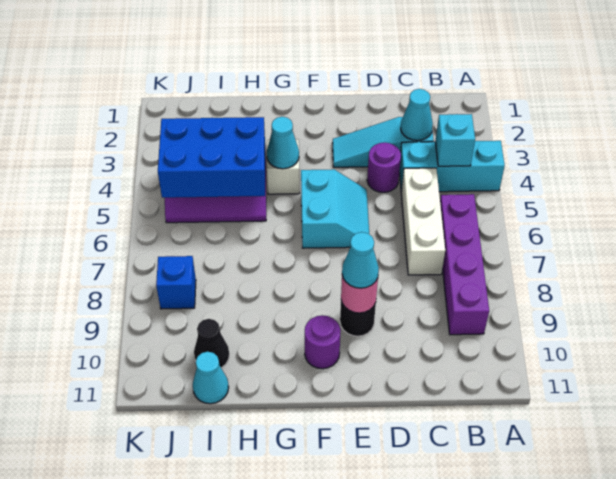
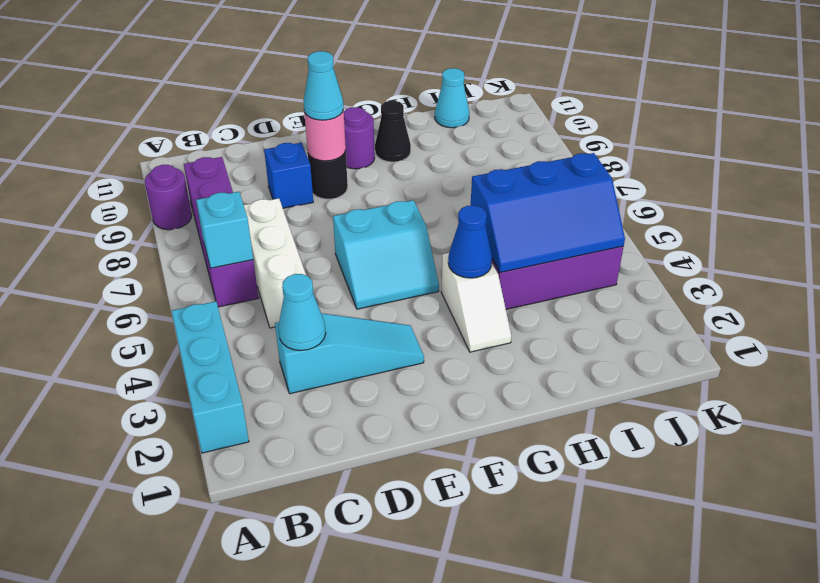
cyan brick A4:C4 level 1 -> cyan brick A2:A4 level 1
cyan brick B4 level 2 -> cyan brick B6 level 2
purple round brick D4 level 1 -> purple round brick A9 level 1
cyan slope E5:F6 level 1 top F -> cyan slope E5:F6 level 1 top 6
cyan cone G4 level 2 -> blue cone G4 level 2
blue brick H4:J5 level 2 -> blue slope H4:J5 level 2 top 5
black cone I10 level 1 -> black cone G10 level 1
blue brick J8 level 1 -> blue brick D9 level 1

